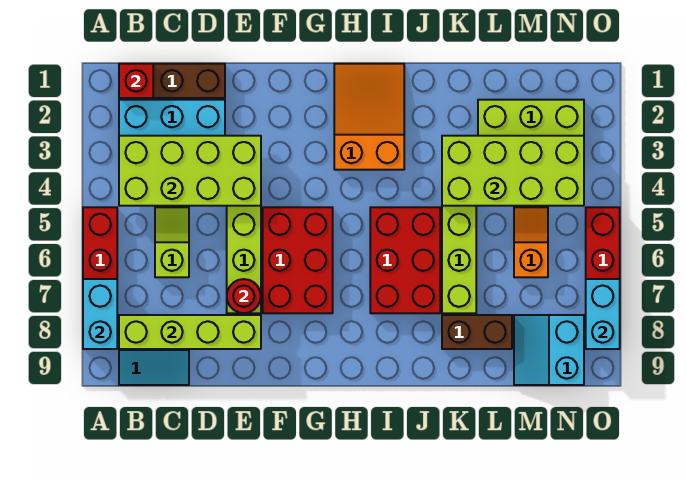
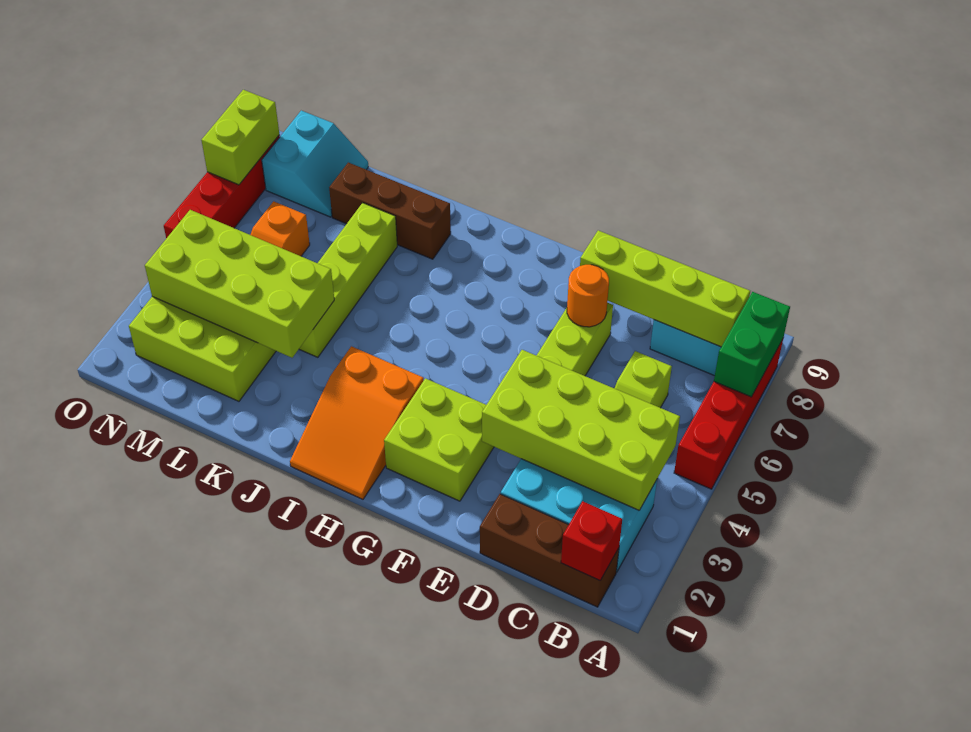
cyan brick A7:A8 level 2 -> green brick A7:A8 level 2
red round brick E7 level 2 -> orange round brick E7 level 2
none -> lime brick F2:G3 level 1
red brick F5:G7 level 1 -> none
red brick I5:J7 level 1 -> none
brown brick K8:L8 level 1 -> brown brick J8:L8 level 1
cyan brick O7:O8 level 2 -> lime brick O7:O8 level 2

